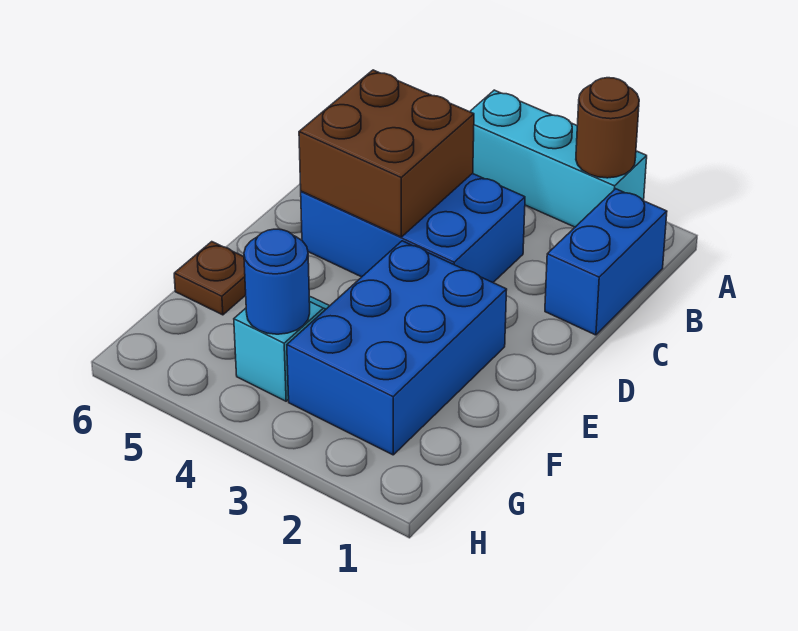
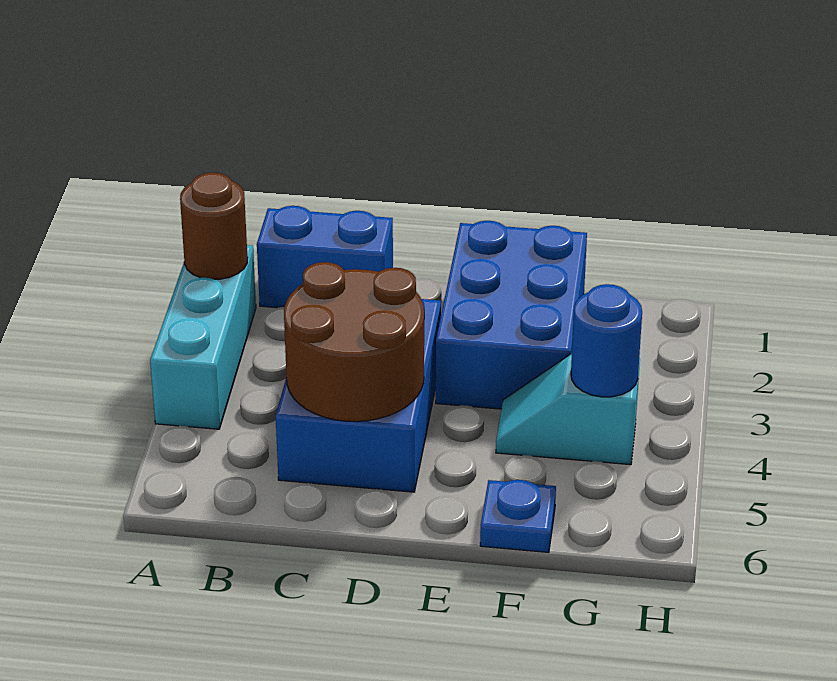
brown brick C4:D5 level 2 -> brown round brick C4:D5 level 2
blue brick E2:G3 level 1 -> blue brick E1:F3 level 1
brown plate F6 level 1 -> blue plate F6 level 1

